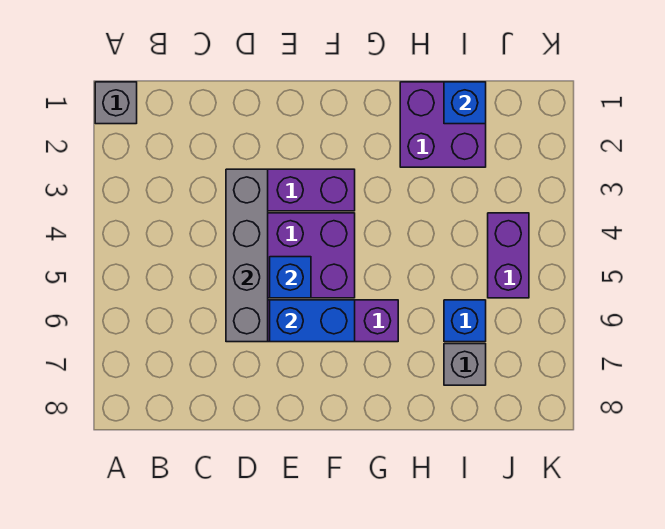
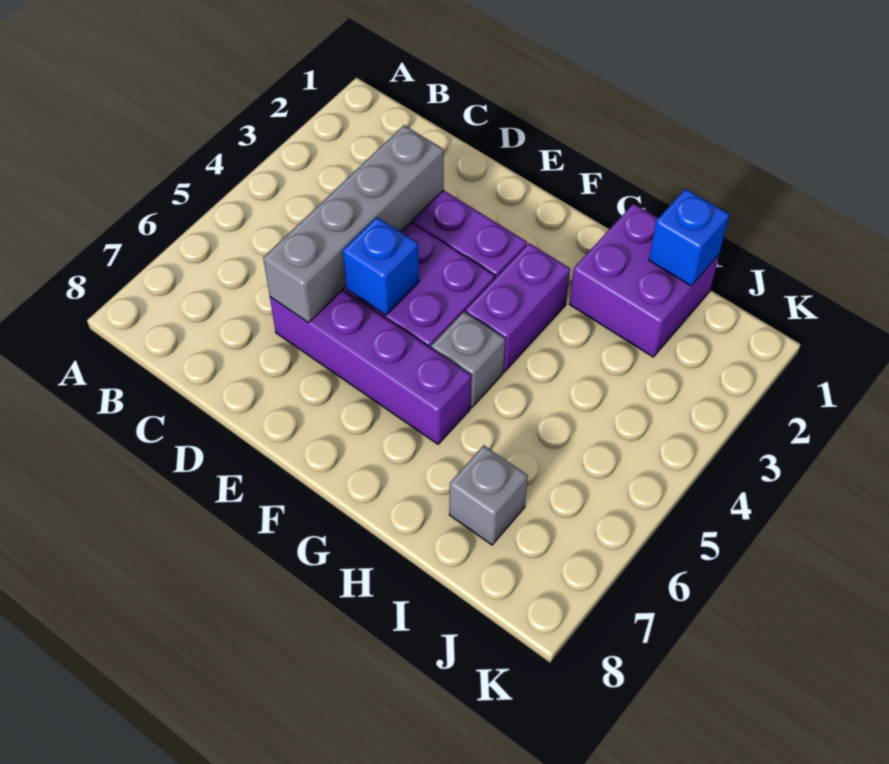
grey brick A1 level 1 -> grey brick G5 level 1
blue brick E6:F6 level 2 -> none
blue brick I6 level 1 -> none
purple brick J4:J5 level 1 -> purple brick G3:G4 level 1

